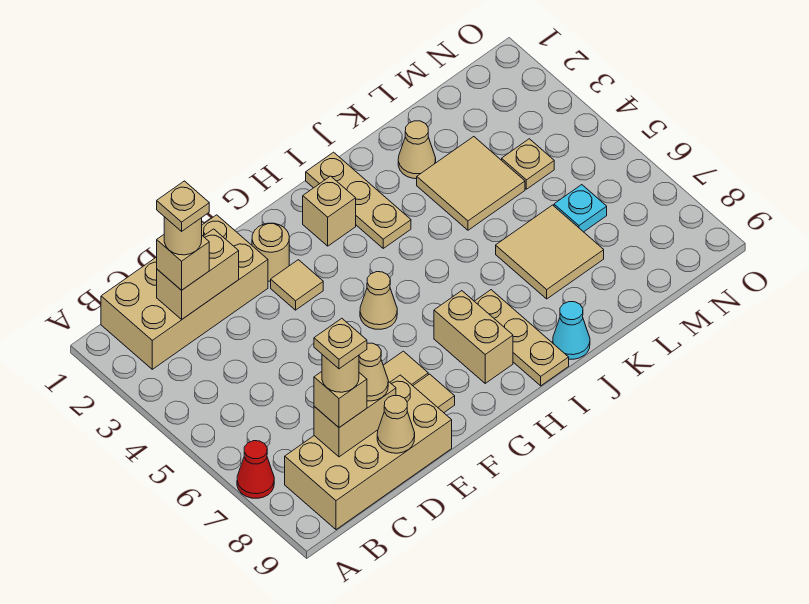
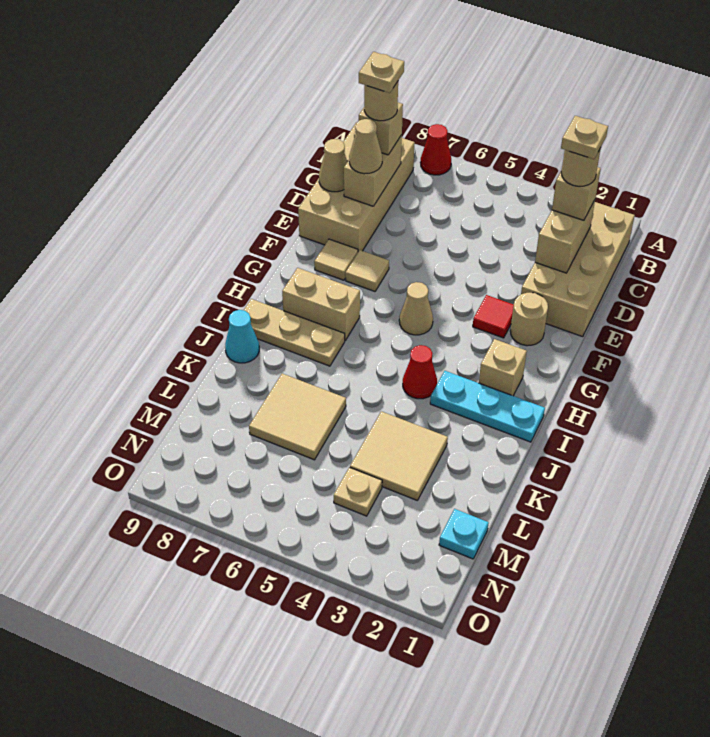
tan tile F3 level 1 -> red tile F3 level 1
tan plate I1:I3 level 1 -> cyan plate I1:I3 level 1
none -> red cone I4 level 1
tan cone K2 level 1 -> none
cyan plate M6 level 1 -> cyan plate M1 level 1

